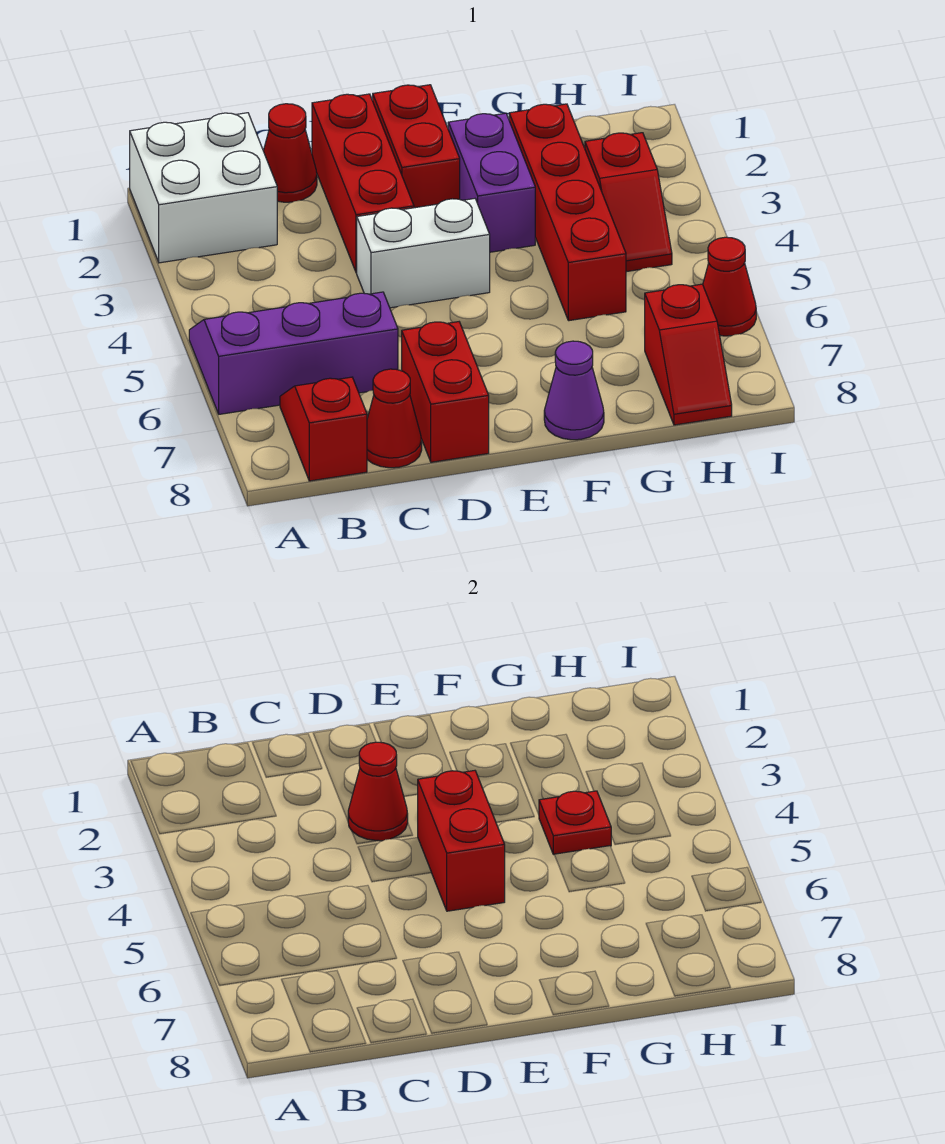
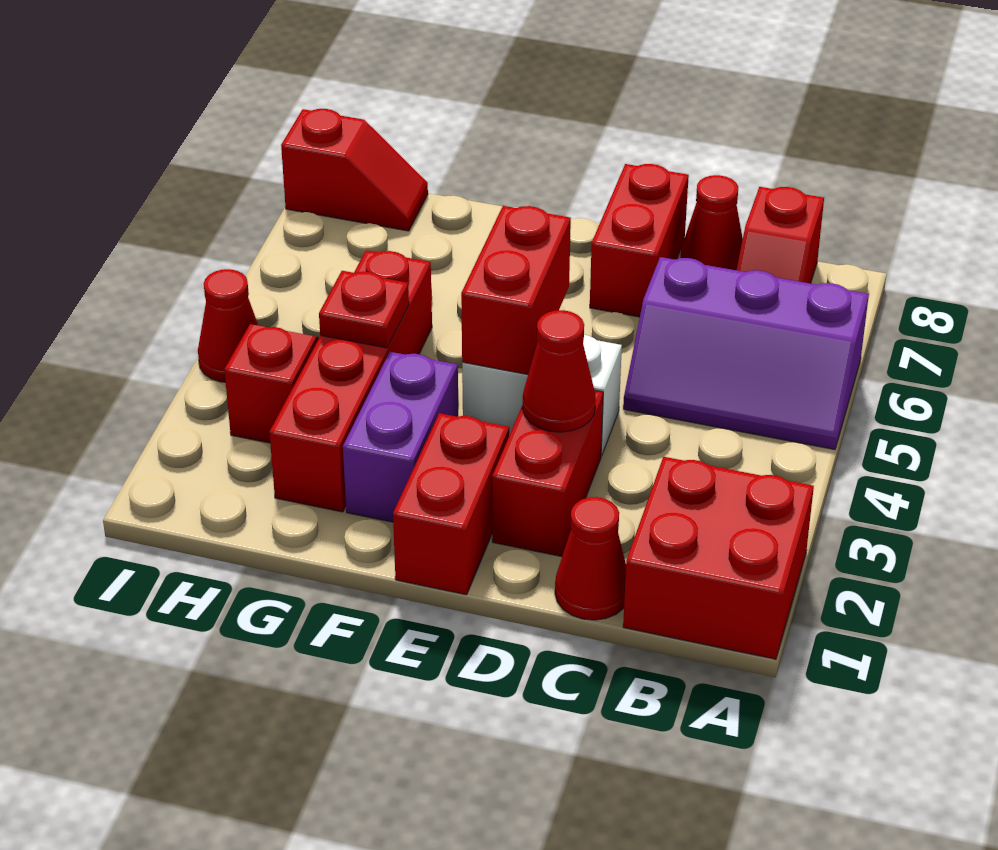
white brick A1:B2 level 1 -> red brick A1:B2 level 1
red brick D1:D3 level 1 -> red brick D2:D3 level 1
purple cone F8 level 1 -> none
red slope H7:H8 level 1 top 7 -> red slope H8:I8 level 1 top I
red cone I6 level 1 -> red cone I4 level 1

